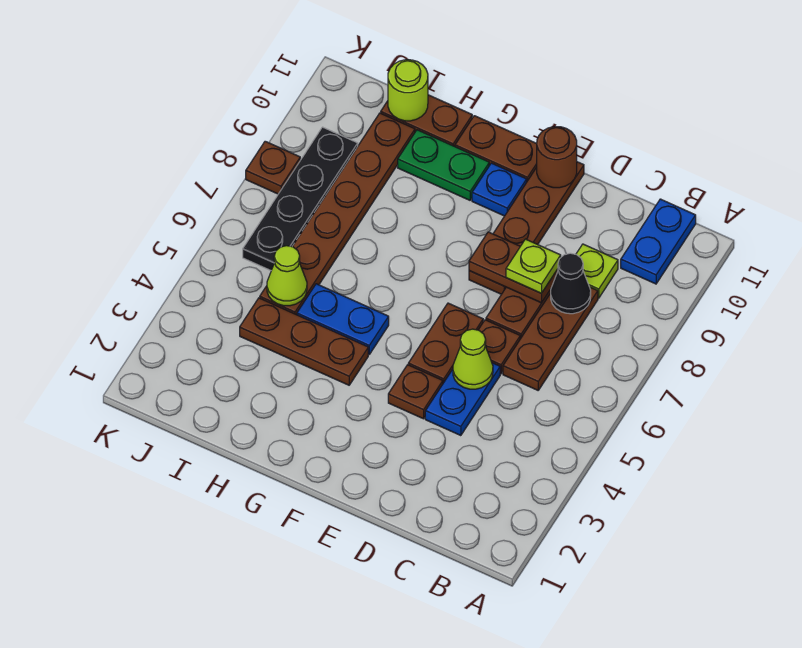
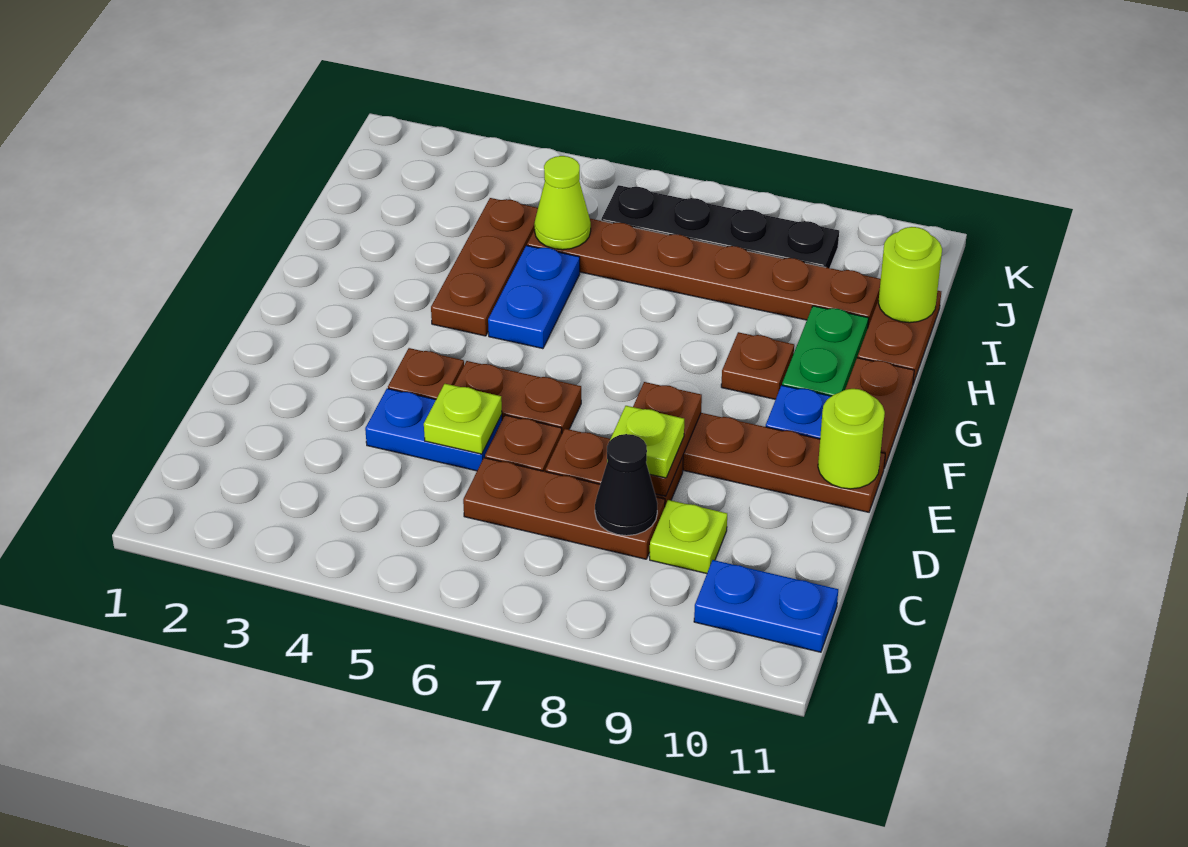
lime cone D5 level 2 -> lime plate D5 level 2
brown round brick E11 level 2 -> lime round brick E11 level 2
brown plate K8 level 1 -> brown plate G9 level 1

